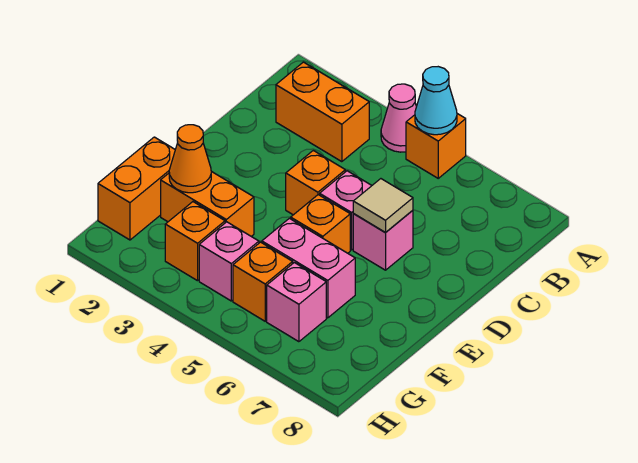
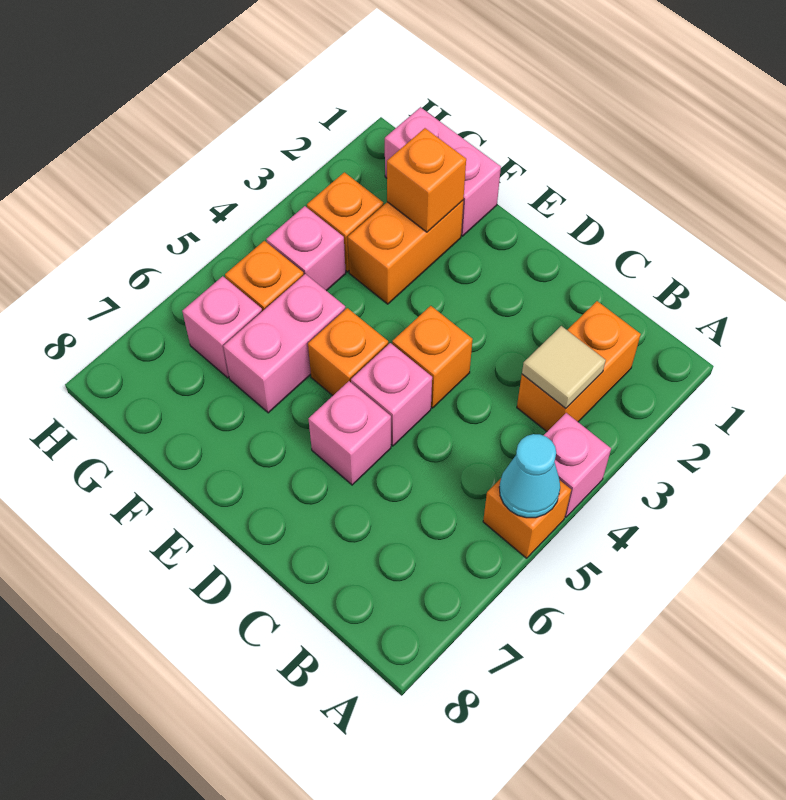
pink cone A4 level 1 -> pink brick A4 level 1
tan tile D6 level 2 -> tan tile B3 level 2
orange brick F1:G1 level 1 -> pink brick F1:G1 level 1
orange cone F2 level 2 -> orange brick F2 level 2

